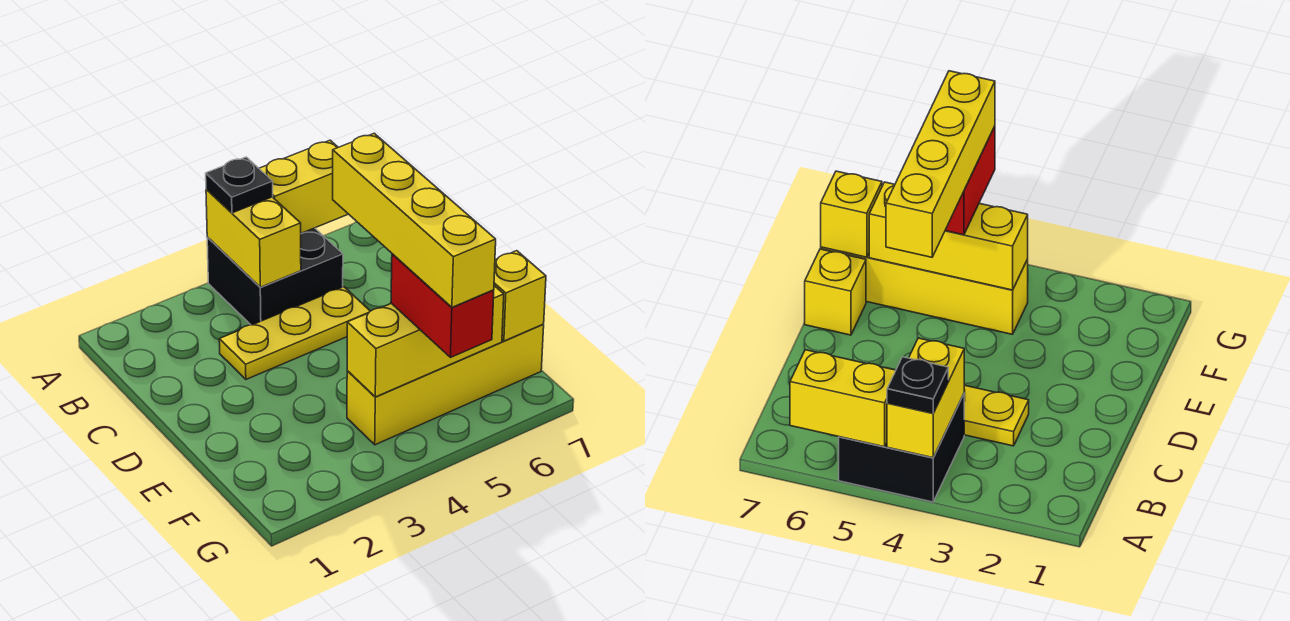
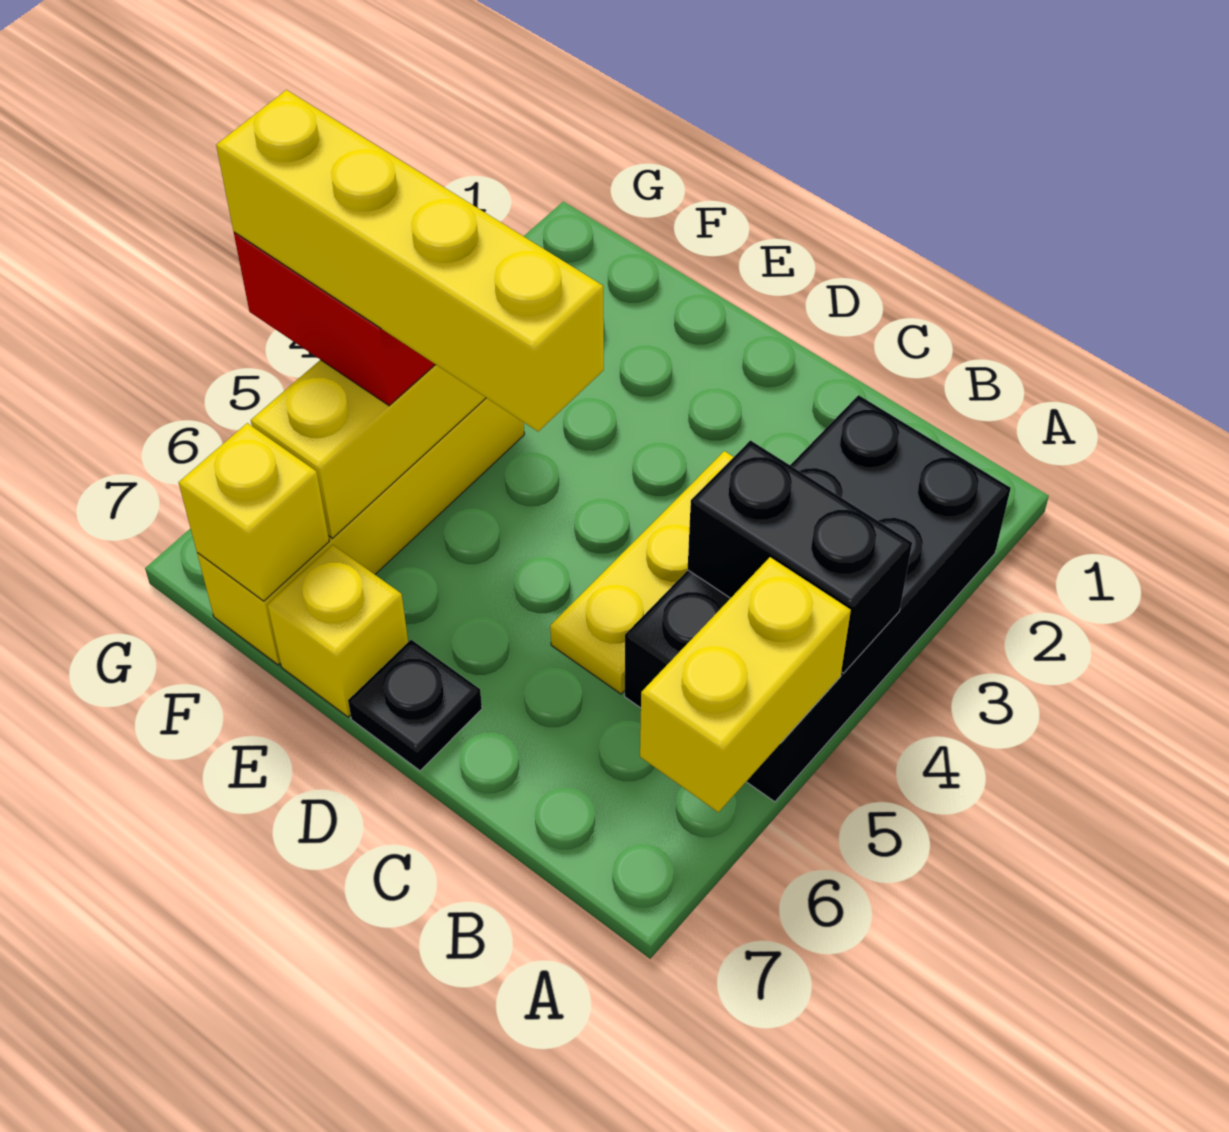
black brick A4:B5 level 1 -> black brick A2:B5 level 1
yellow brick A4:B4 level 2 -> black brick A4:B4 level 2
black plate A4 level 3 -> black plate D7 level 1

